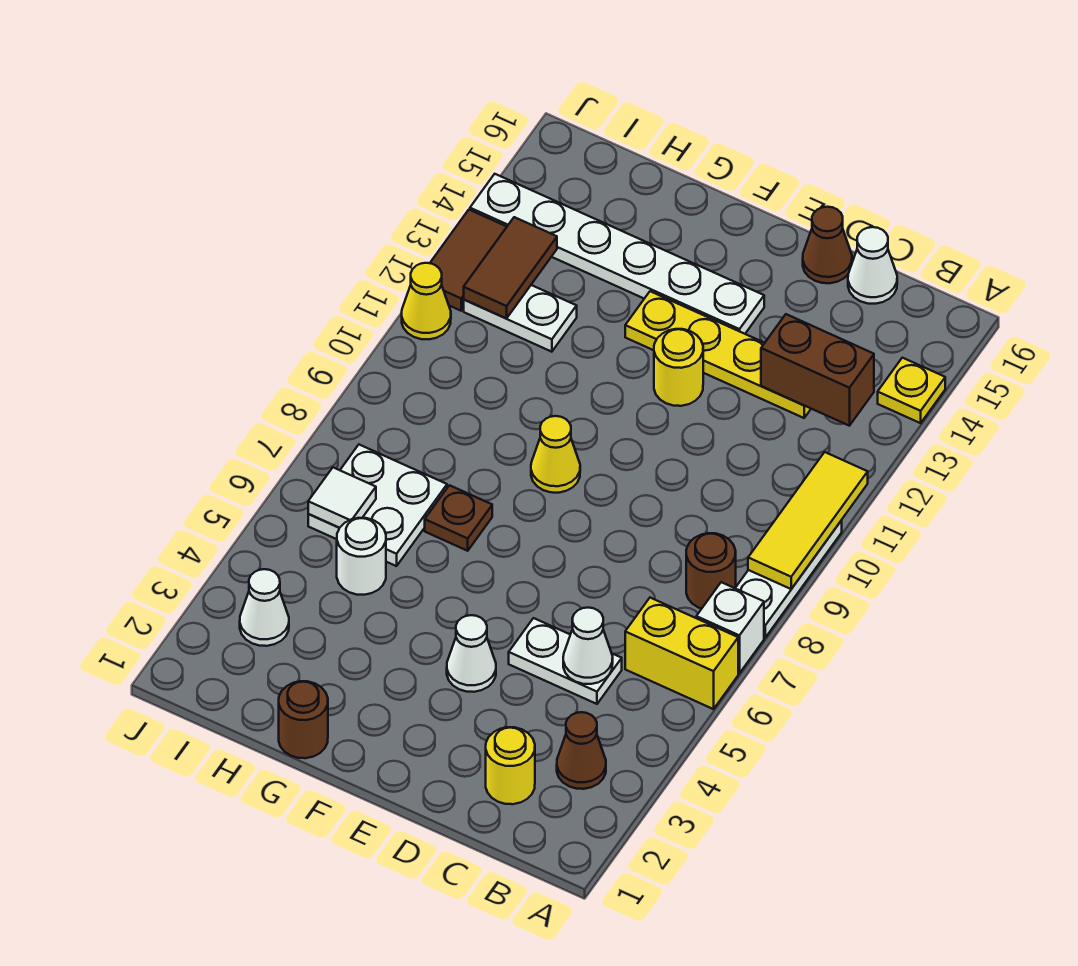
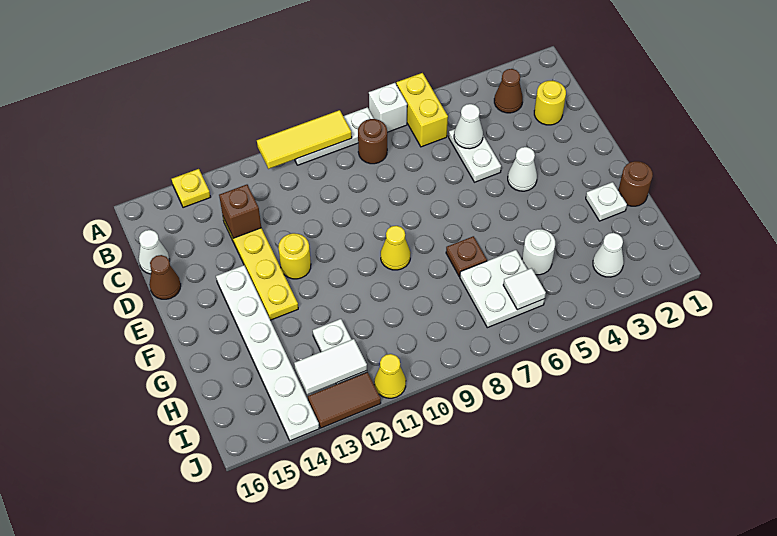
brown brick B13:C13 level 2 -> brown brick C13 level 2
none -> white plate G2 level 1
brown tile I12:I13 level 2 -> white tile I12:I13 level 2

